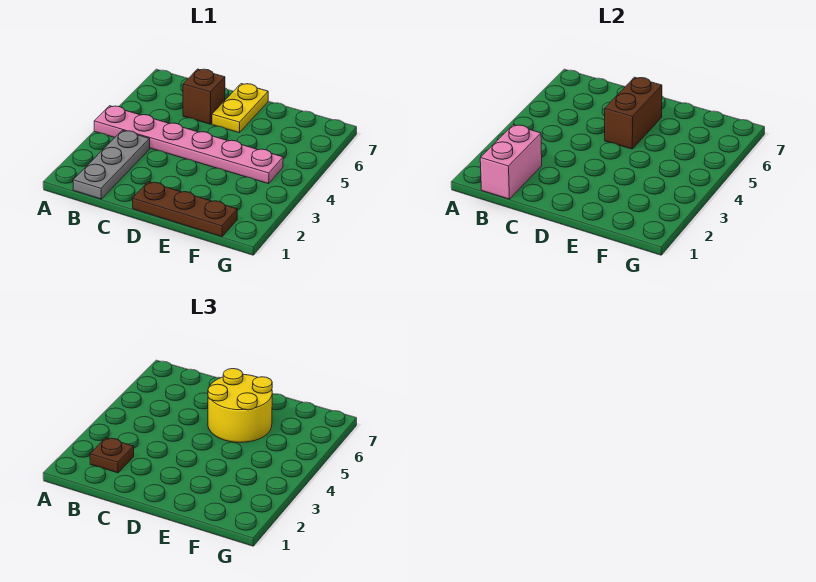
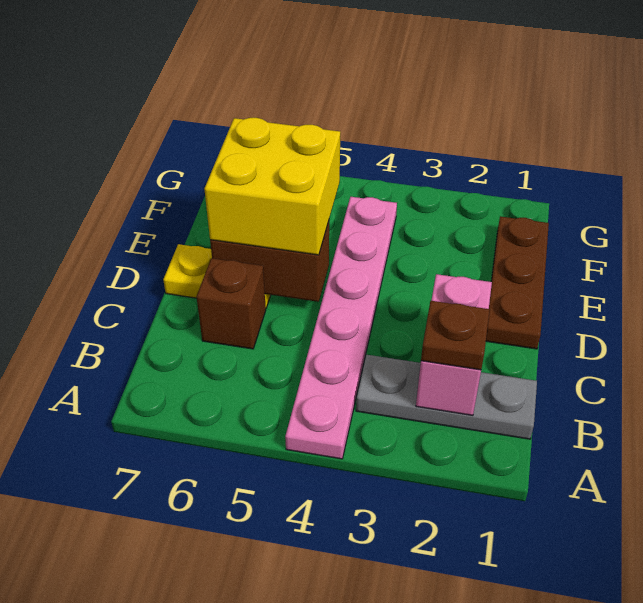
pink brick B1:B2 level 2 -> pink brick B2:C2 level 2
yellow round brick D5:E6 level 3 -> yellow brick D5:E6 level 3

